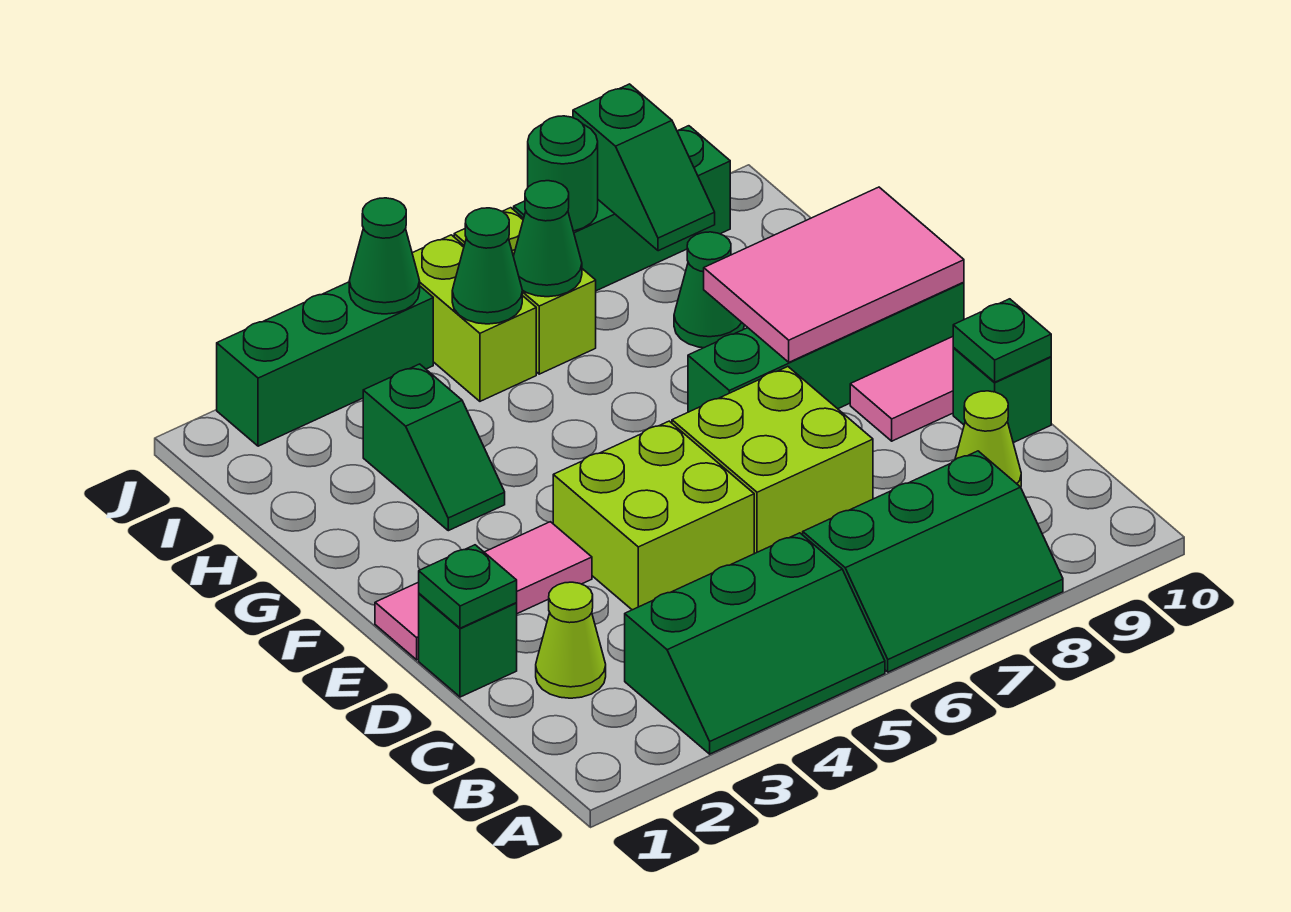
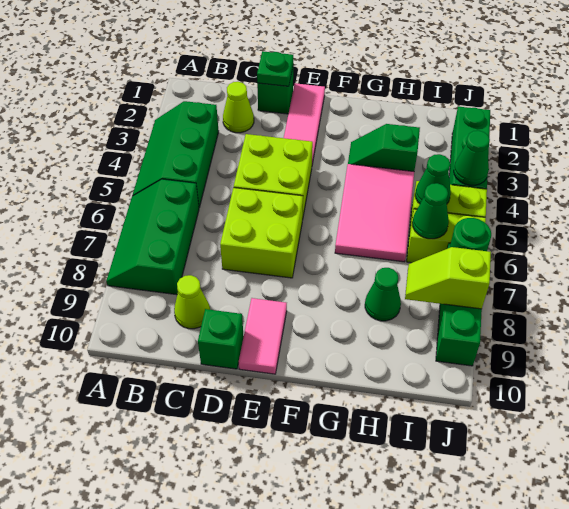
green plate D10 level 2 -> none
green brick F7:F10 level 1 -> none
pink tile F8:G10 level 2 -> pink tile G4:H6 level 1
green slope I8:J8 level 2 top J -> lime slope I8:J8 level 2 top J

